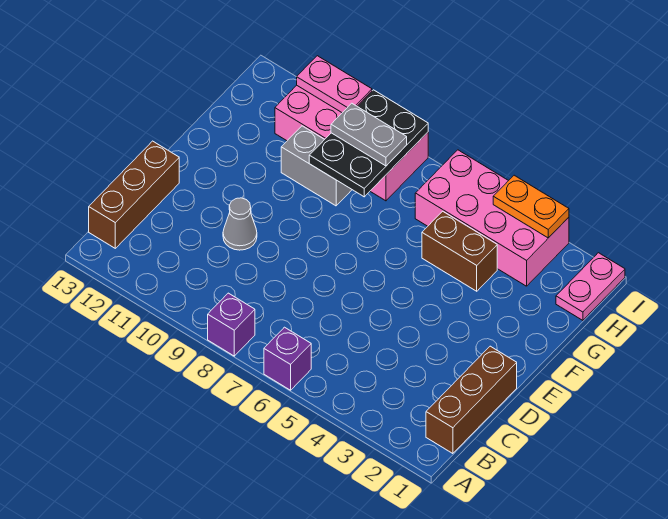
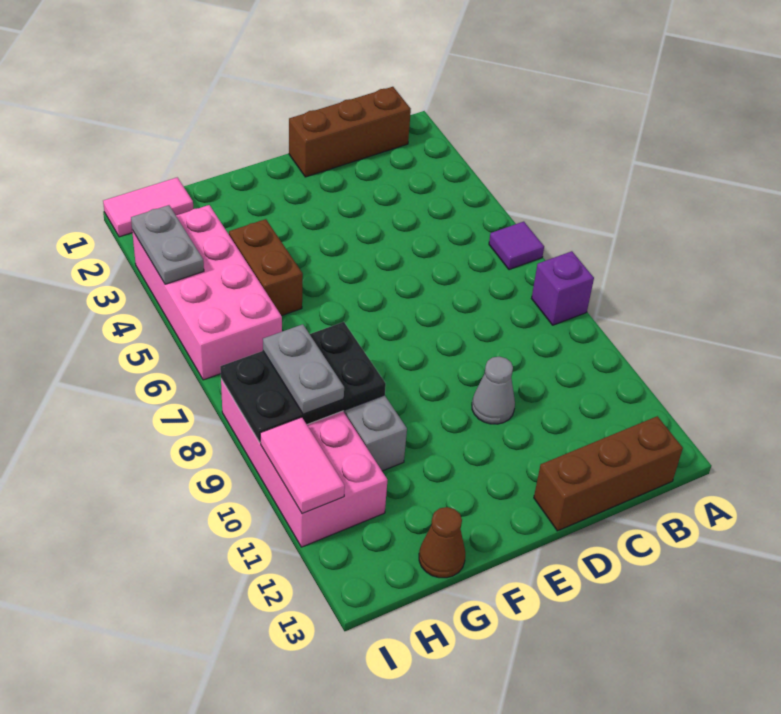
purple brick A6 level 1 -> purple tile A6 level 1
none -> brown cone G13 level 1
pink plate H1:I1 level 1 -> pink tile H1:I1 level 1
orange plate I3:I4 level 2 -> grey plate I3:I4 level 2
pink plate I10:I11 level 2 -> pink tile I10:I11 level 2

